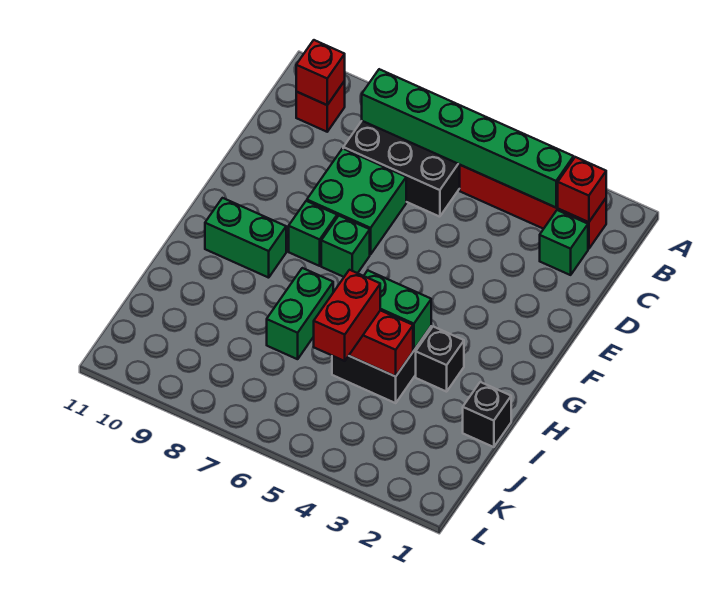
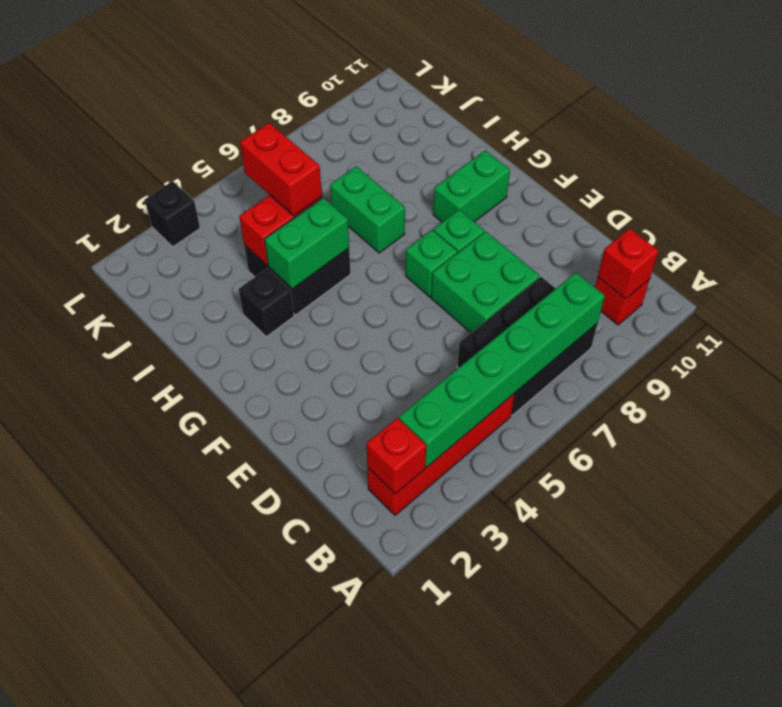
green brick C2 level 1 -> none
black brick I1 level 1 -> black brick L3 level 1

